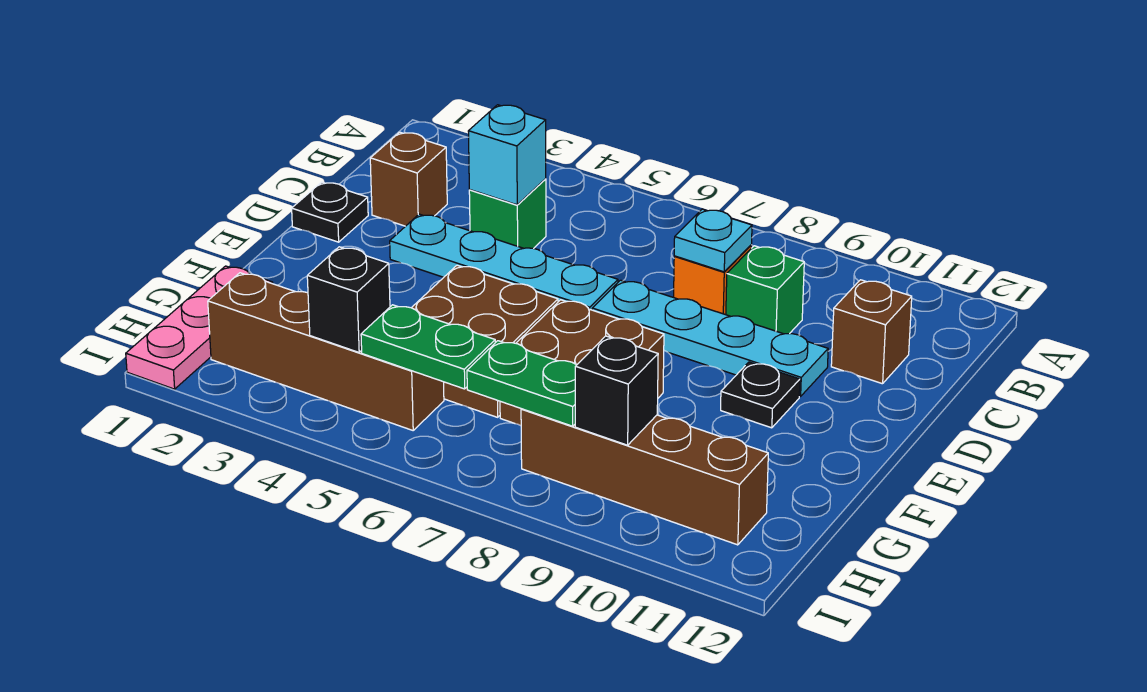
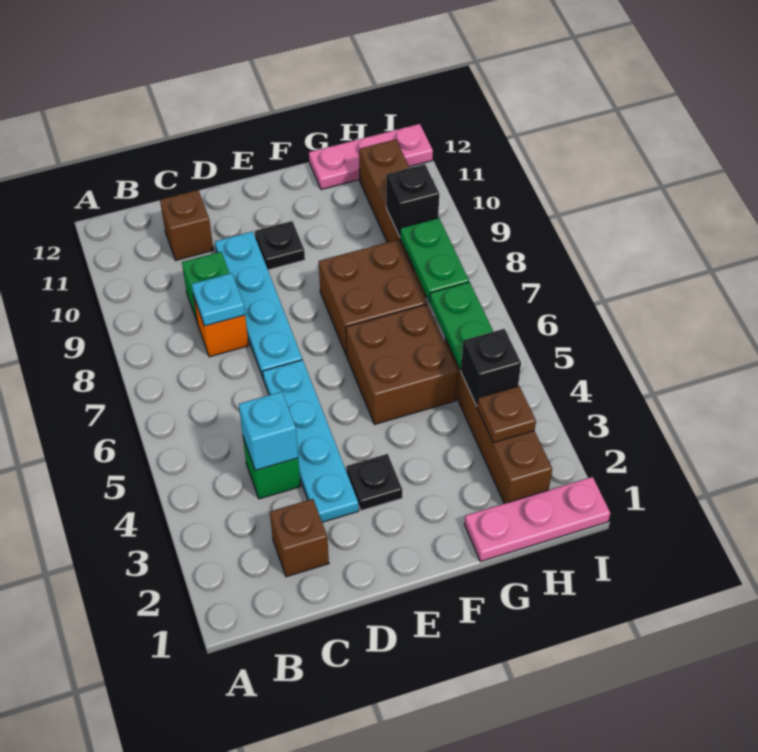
black plate D1 level 1 -> black plate E3 level 1
none -> pink plate G12:I12 level 1
none -> brown plate H3 level 2

